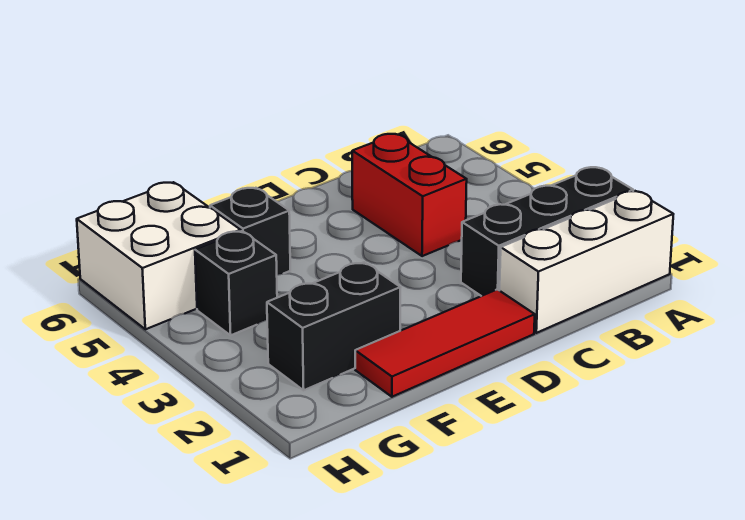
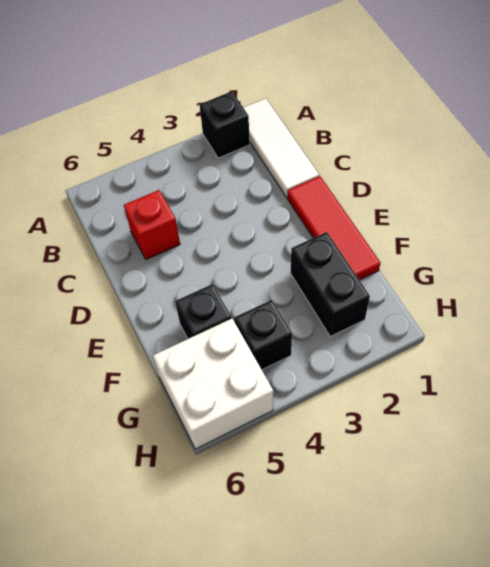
white brick A1:C1 level 1 -> white tile A1:C1 level 1
black brick A2:C2 level 1 -> black brick A2 level 1
red brick C4:C5 level 1 -> red brick C5 level 1

